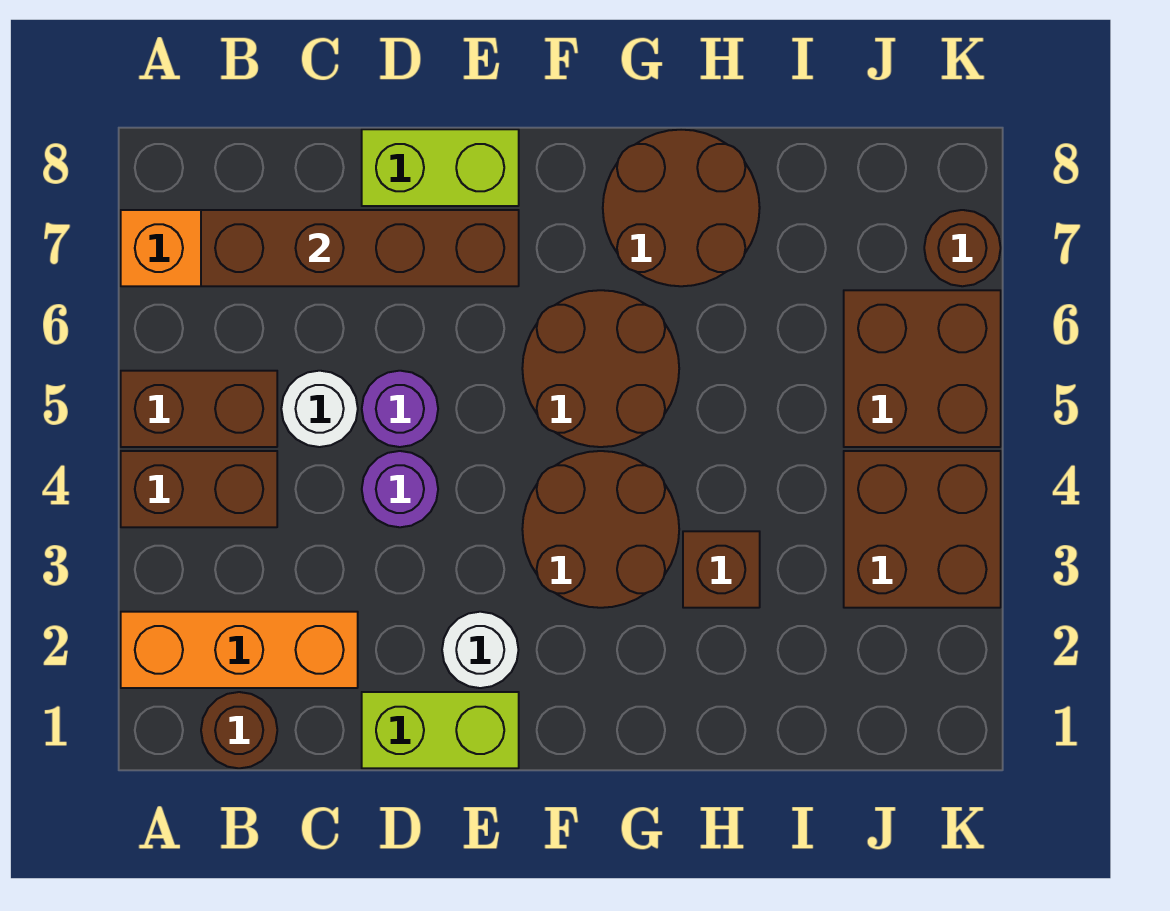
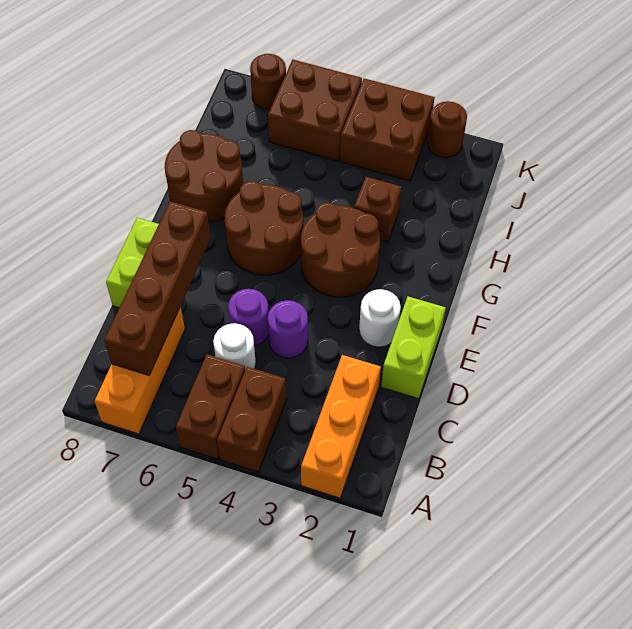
brown round brick B1 level 1 -> brown round brick K2 level 1

